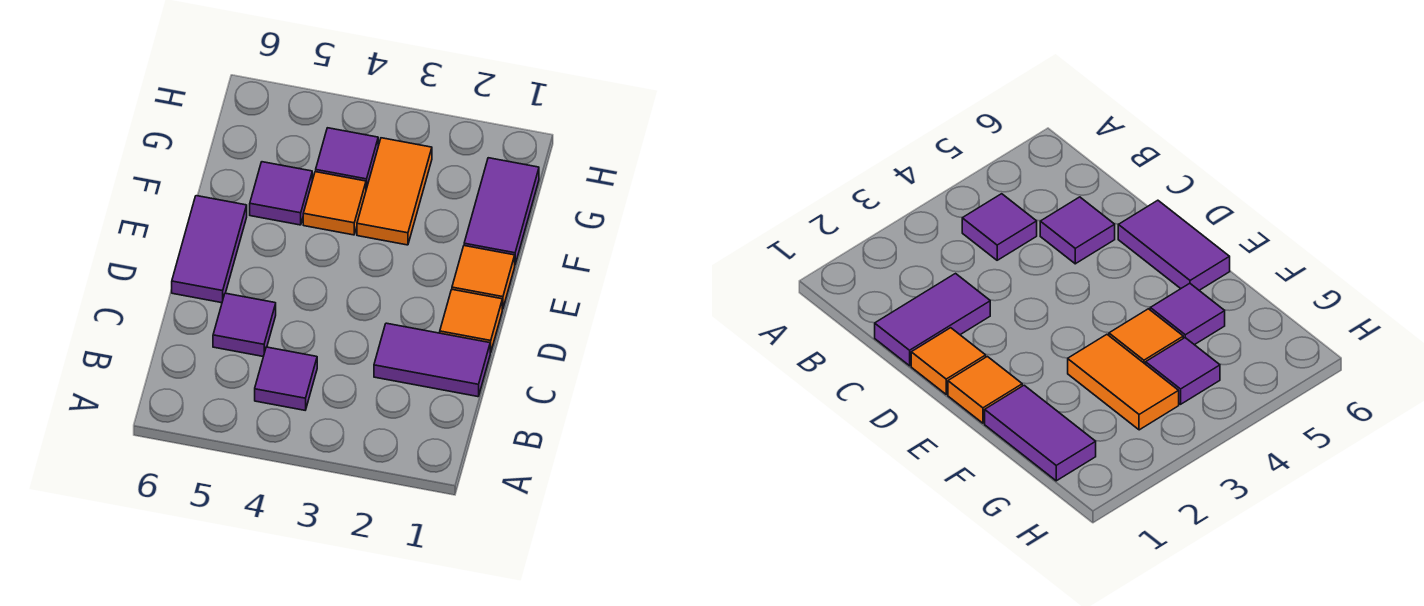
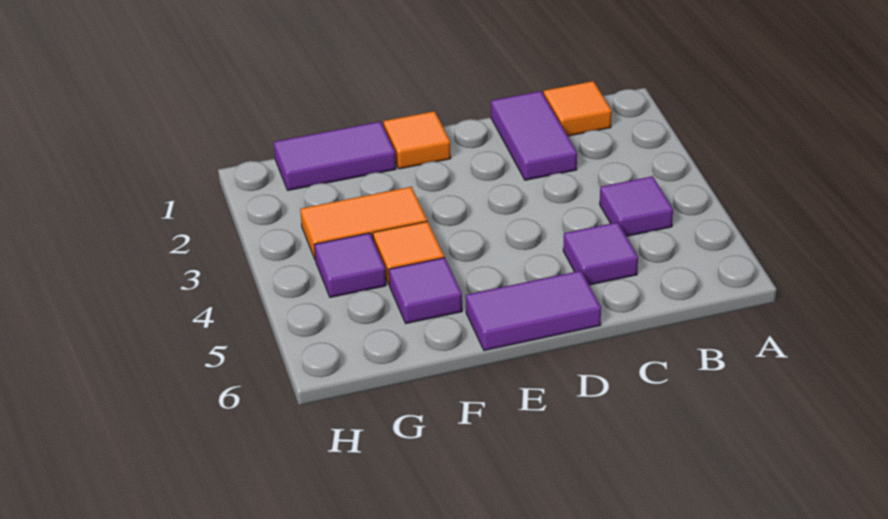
orange tile D1 level 1 -> orange tile B1 level 1

